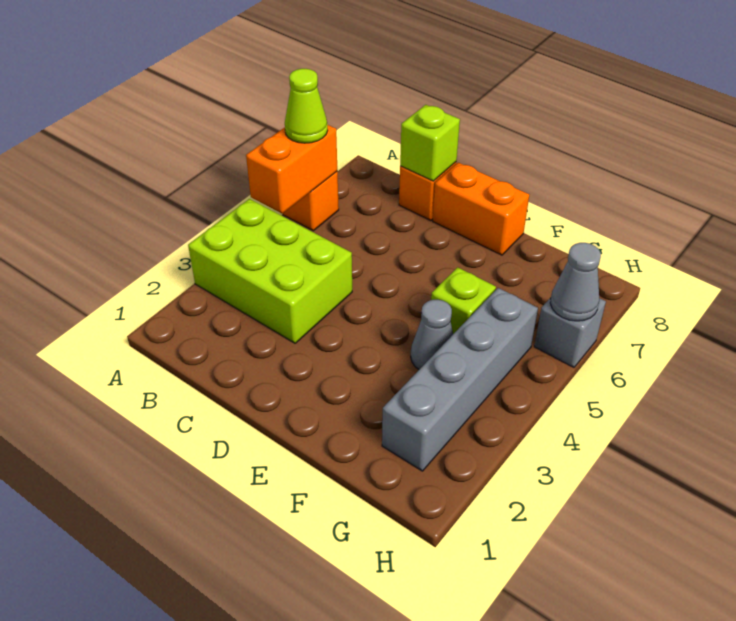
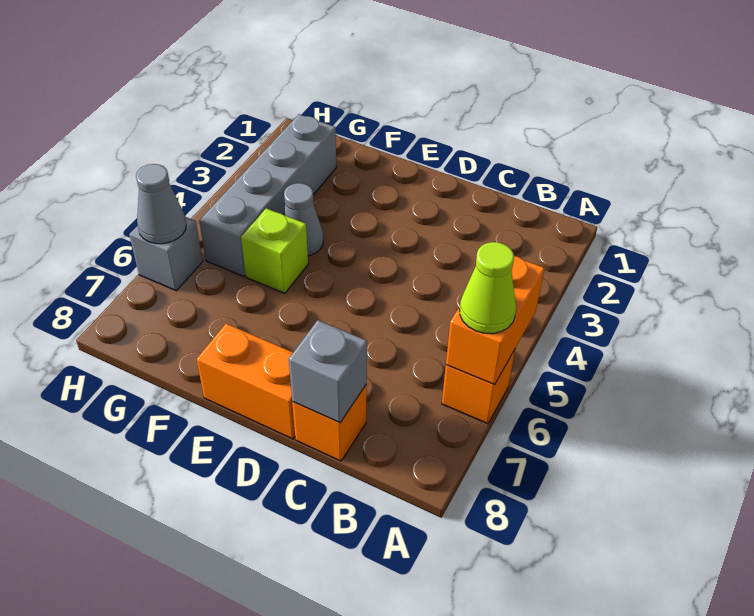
lime brick A3:C4 level 1 -> none
lime brick C8 level 2 -> grey brick C8 level 2

